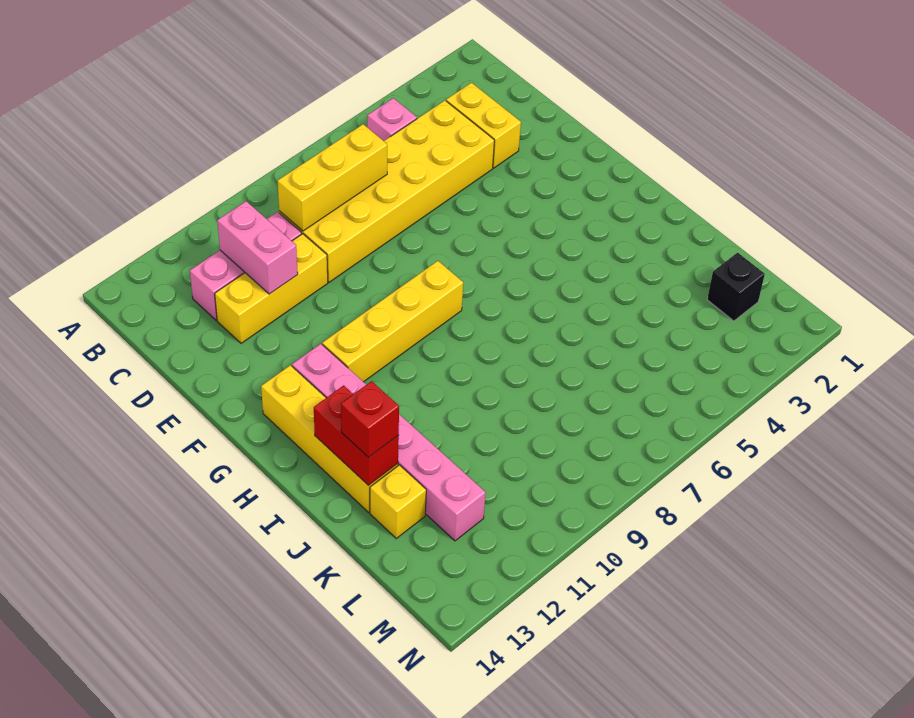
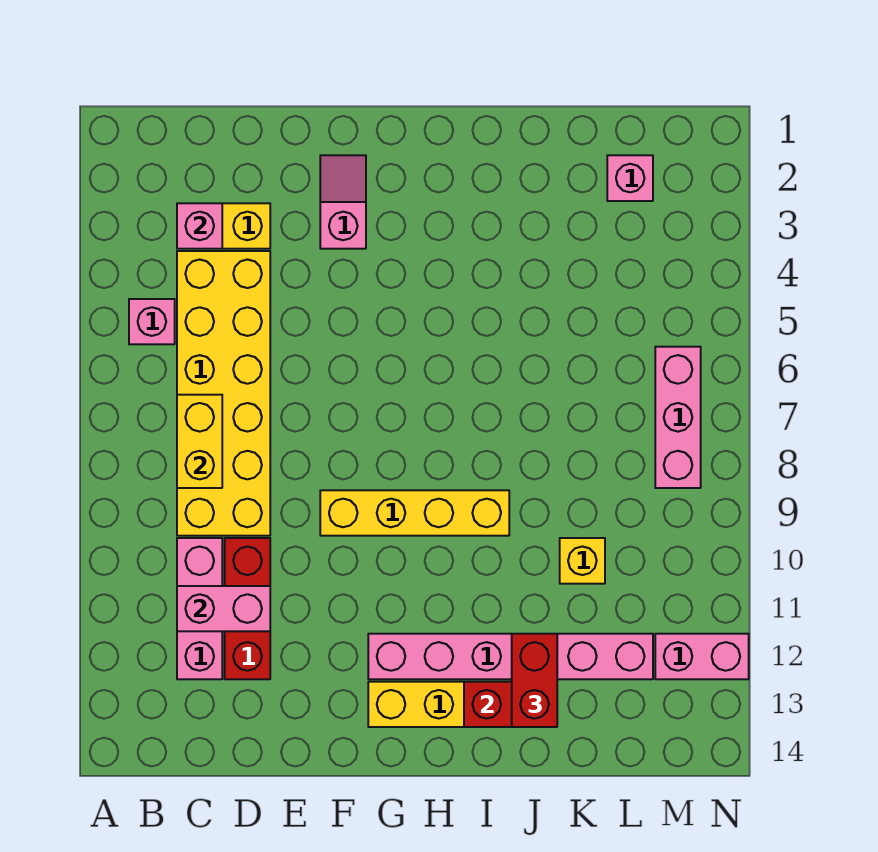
none -> pink brick C3 level 2
yellow brick C7:C9 level 2 -> yellow brick C7:C8 level 2
yellow brick D10:D12 level 1 -> red brick D10:D12 level 1
none -> pink slope F2:F3 level 1 top 3
yellow brick G8:G11 level 1 -> yellow brick F9:I9 level 1
red brick J13 level 3 -> red brick J12:J13 level 3
yellow brick K13 level 1 -> yellow brick K10 level 1
black brick L2 level 1 -> pink brick L2 level 1
none -> pink brick M6:M8 level 1
none -> pink brick M12:N12 level 1

